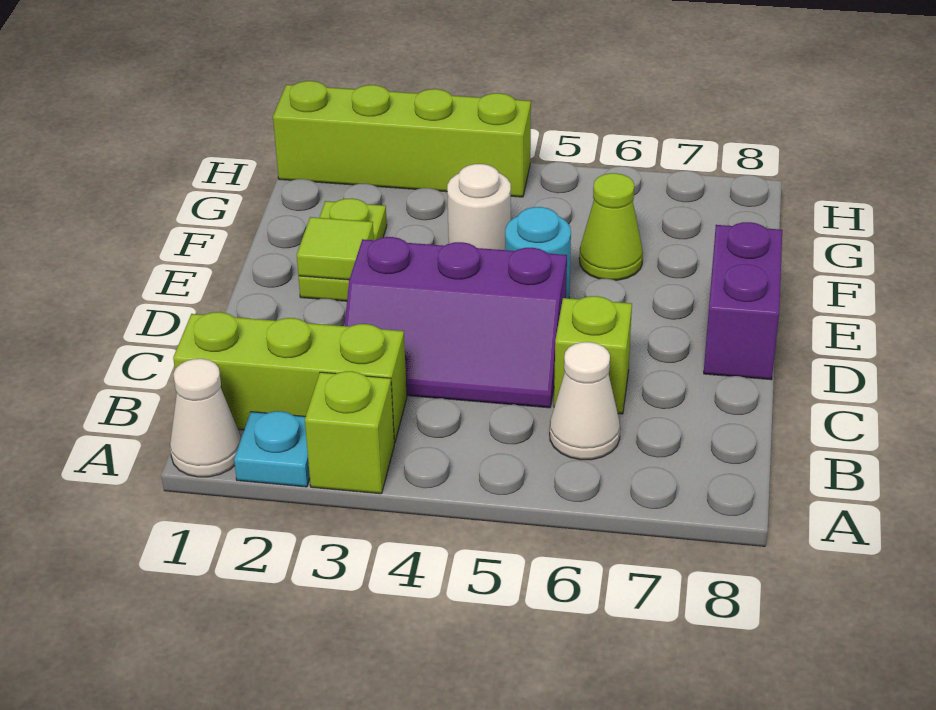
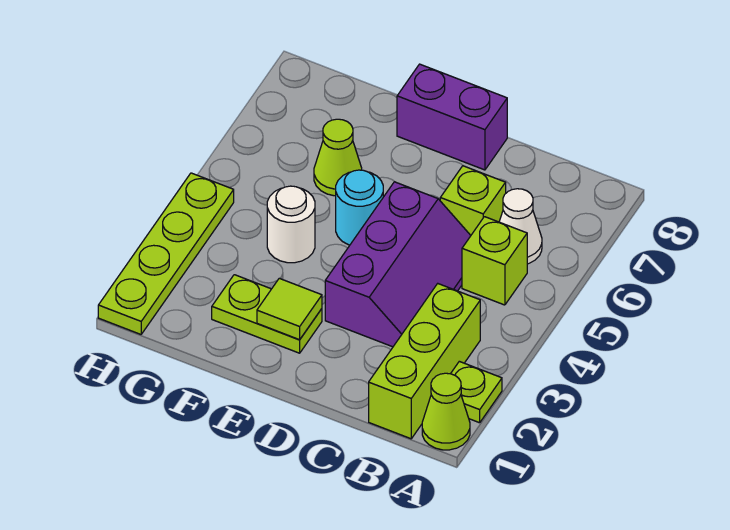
white cone A1 level 1 -> lime cone A1 level 1
cyan plate A2 level 1 -> lime plate A2 level 1
lime brick A3 level 1 -> lime brick B5 level 1
lime brick H1:H4 level 1 -> lime plate H1:H4 level 1

